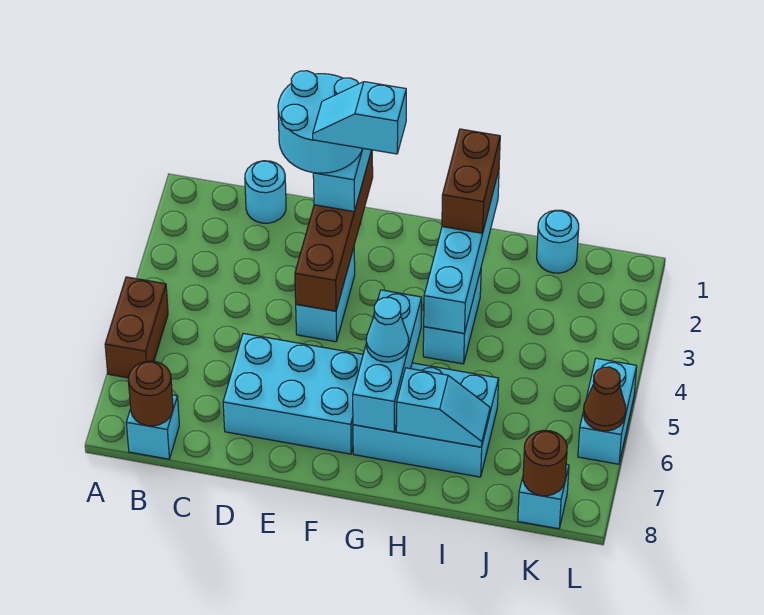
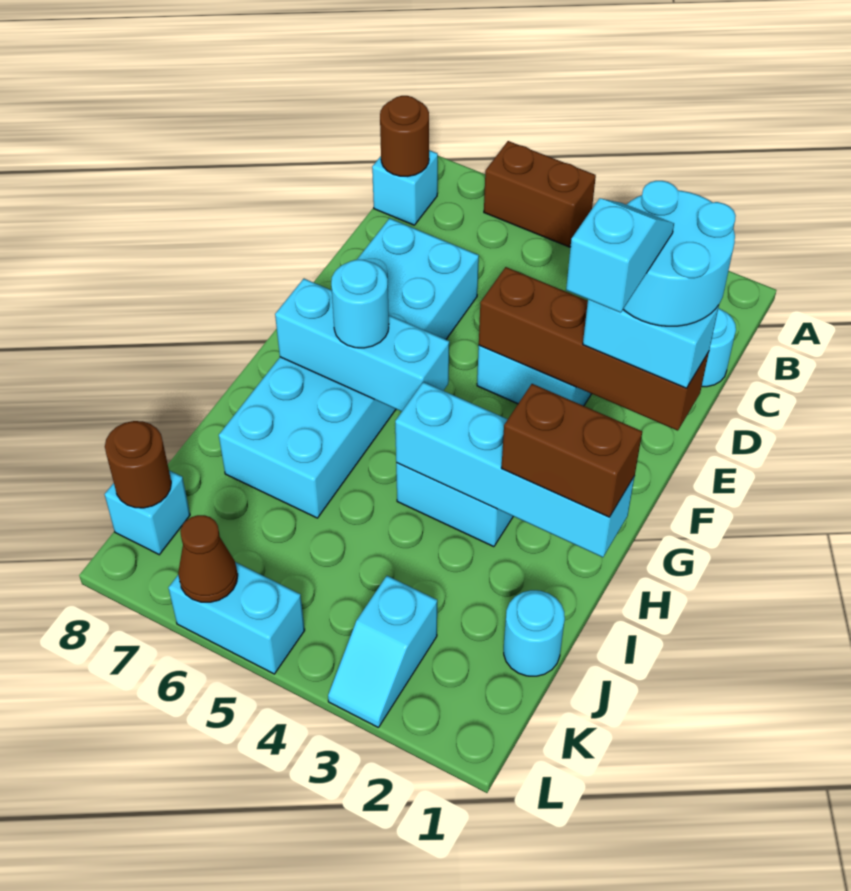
cyan cone G6 level 3 -> cyan round brick G6 level 3
cyan slope H7:I7 level 2 top H -> cyan slope K3:L3 level 1 top K

